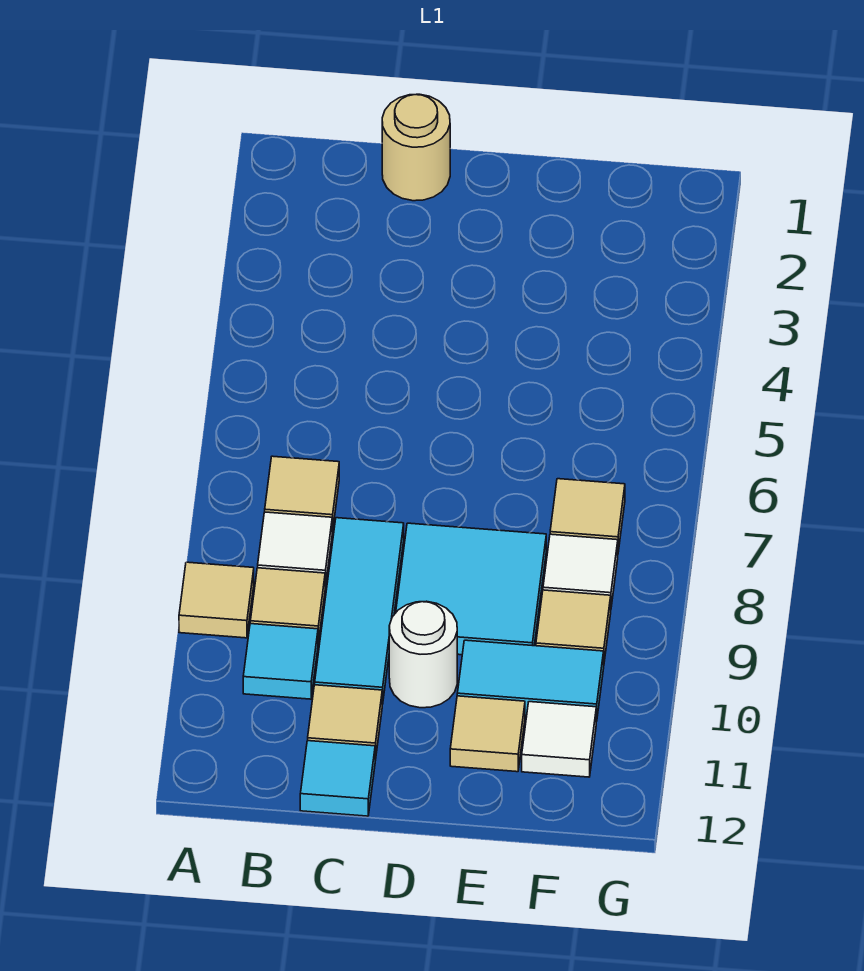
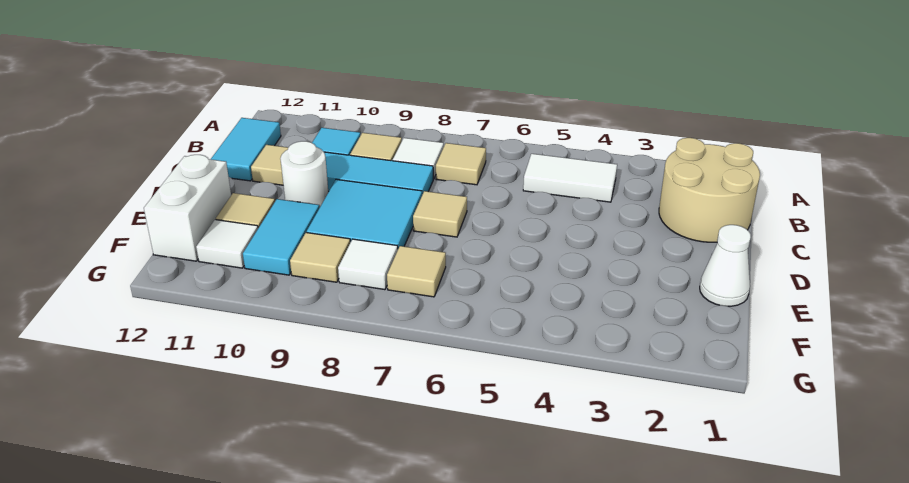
tan tile A9 level 1 -> tan tile D7 level 1
none -> white tile B4:B5 level 1
tan round brick C1 level 1 -> tan round brick B1:C2 level 1
cyan tile C12 level 1 -> cyan tile B12:C12 level 1
none -> white cone E1 level 1
none -> white brick E12:F12 level 1

